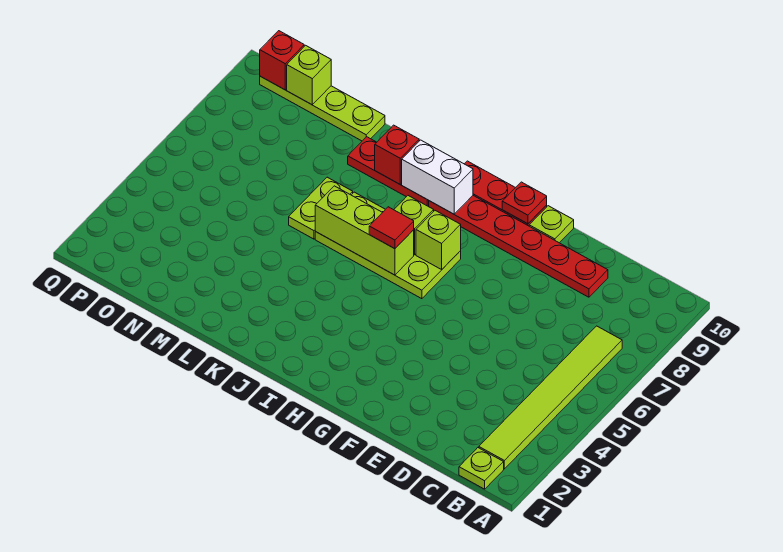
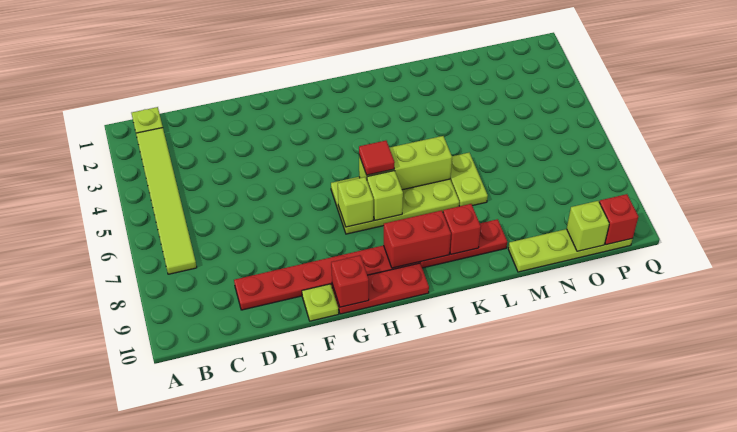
red plate G10 level 2 -> red brick G10 level 2
white brick I9:J9 level 2 -> red brick I9:J9 level 2

